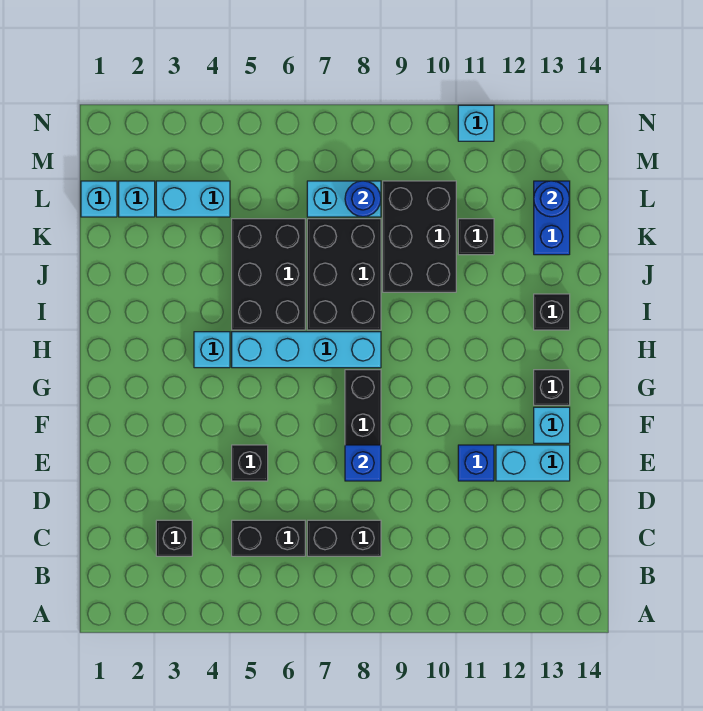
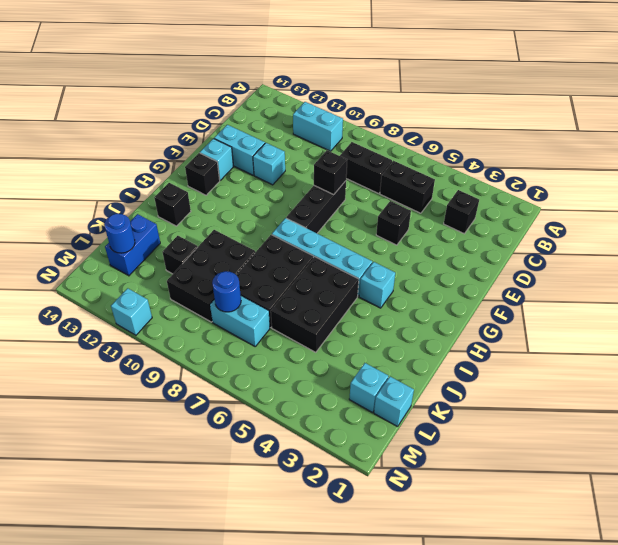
blue brick E8 level 2 -> black brick E8 level 2
blue brick E11 level 1 -> cyan brick E11 level 1
cyan brick L3:L4 level 1 -> cyan brick B10:B11 level 1

